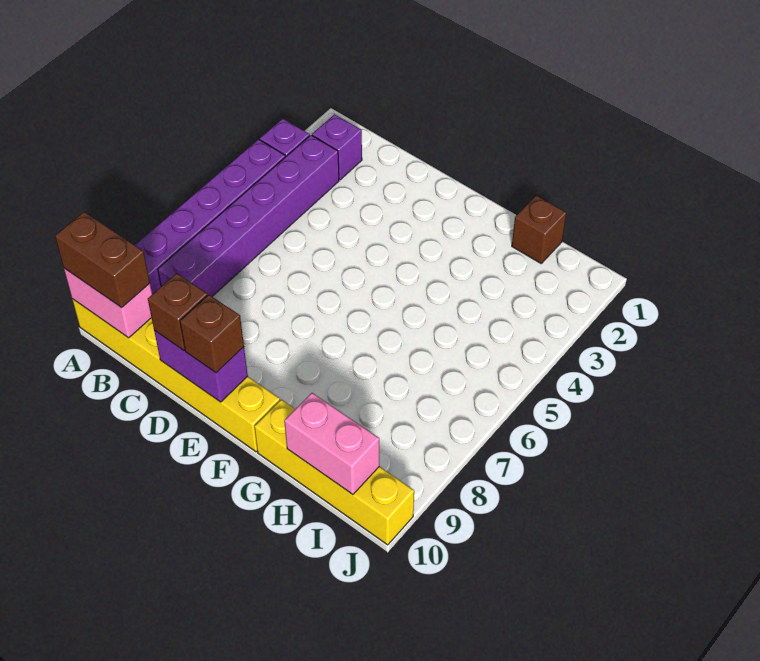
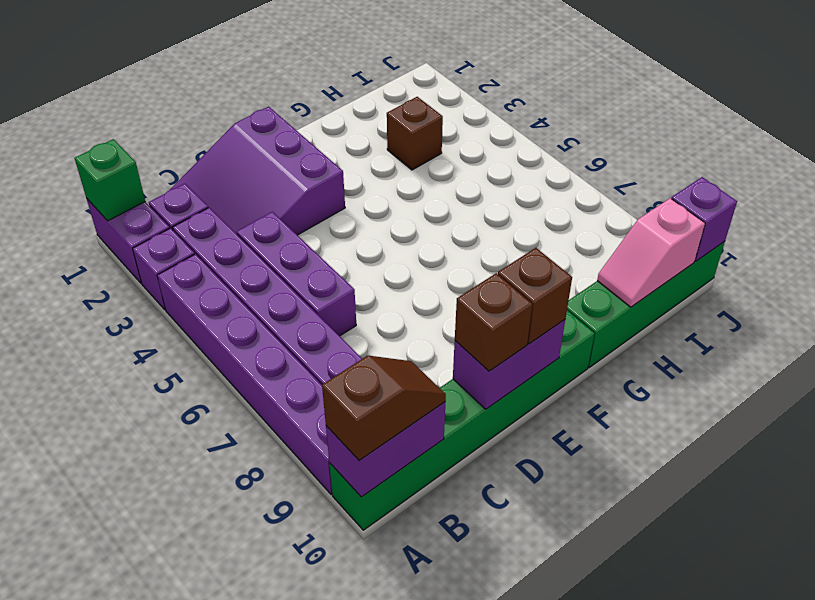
none -> purple brick A1:A2 level 1
none -> green brick A1 level 2
yellow brick A10:F10 level 1 -> green brick A10:F10 level 1
pink brick A10:B10 level 2 -> purple brick A10:B10 level 2
brown brick A10:B10 level 3 -> brown slope A10:B10 level 3 top A
none -> purple slope C1:E3 level 1 top E
none -> purple brick C4:C6 level 1
yellow brick G10:J10 level 1 -> green brick G10:J10 level 1
brown brick H1 level 1 -> brown brick H3 level 1
pink brick H10:I10 level 2 -> pink slope H10:I10 level 2 top I
none -> purple brick J10 level 2

